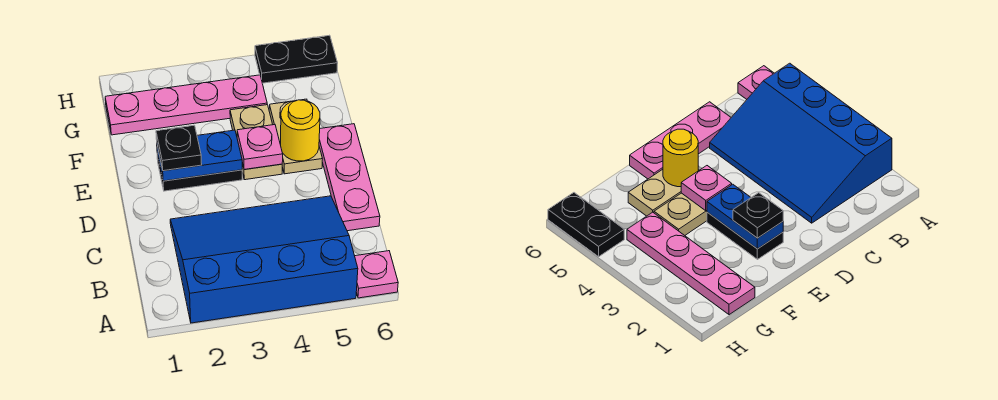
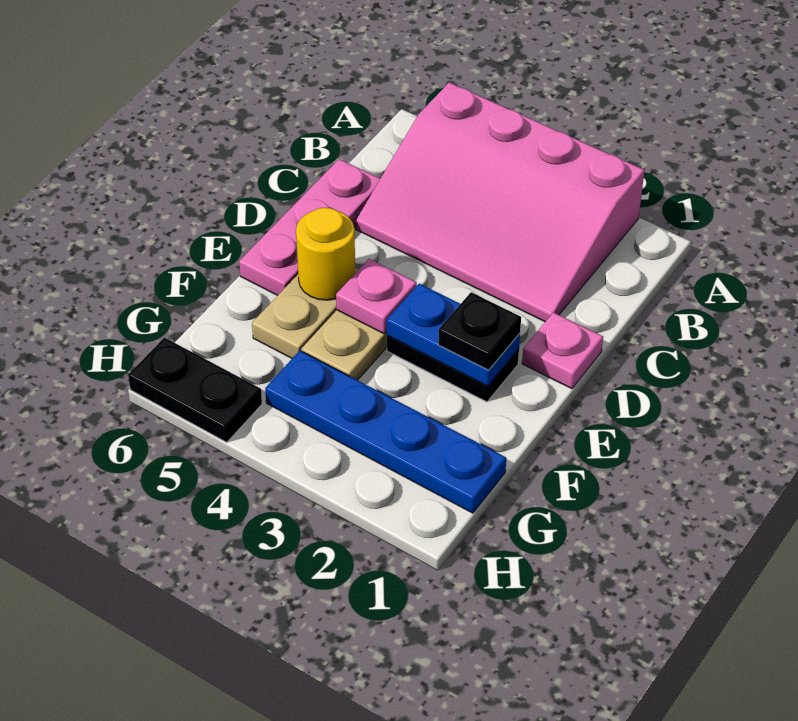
blue slope A2:C5 level 1 top A -> pink slope A2:C5 level 1 top A
pink plate A6 level 1 -> pink plate D1 level 1
pink plate G1:G4 level 1 -> blue plate G1:G4 level 1

